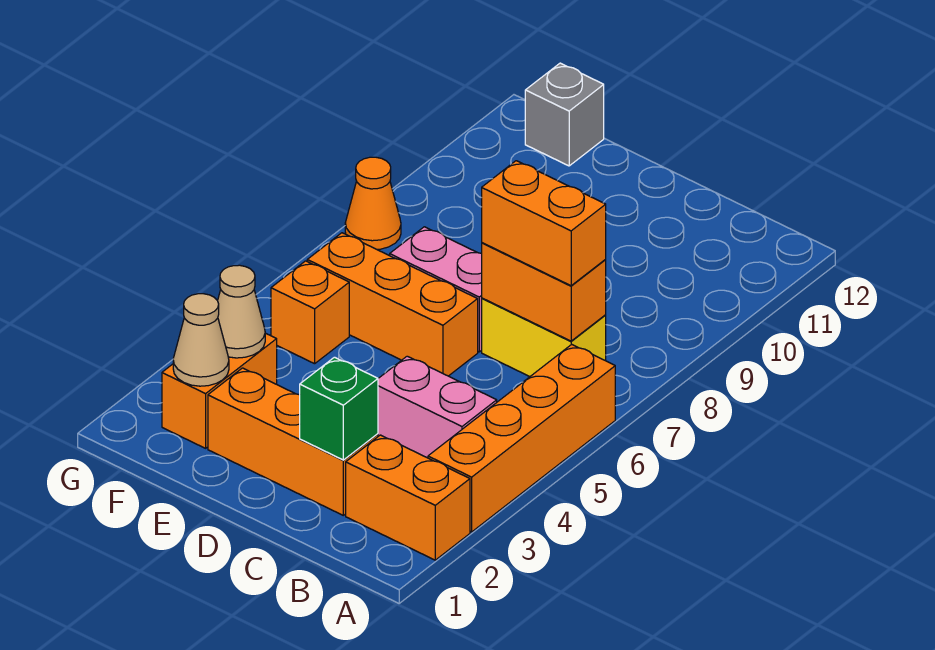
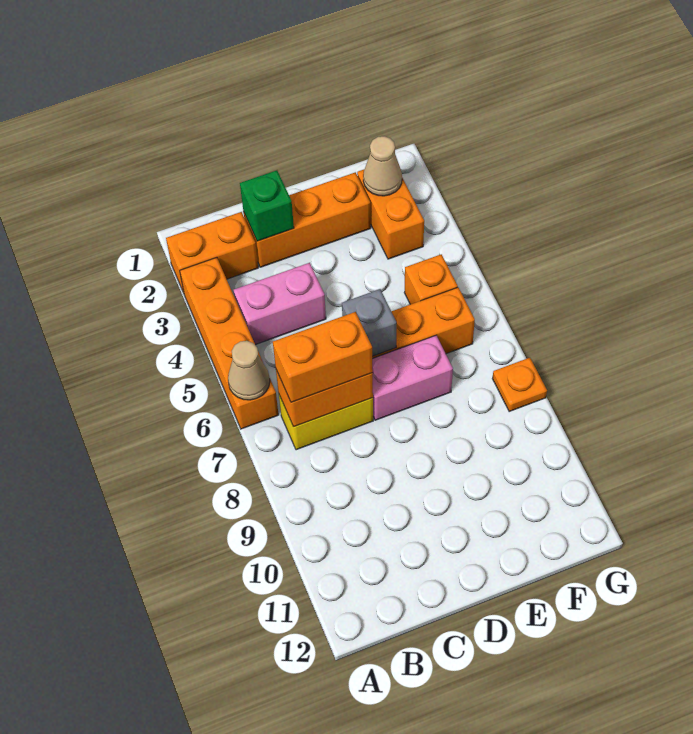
tan cone F3 level 2 -> tan cone A6 level 2
grey brick F12 level 1 -> grey brick D6 level 2
orange cone G8 level 1 -> orange plate G8 level 1

